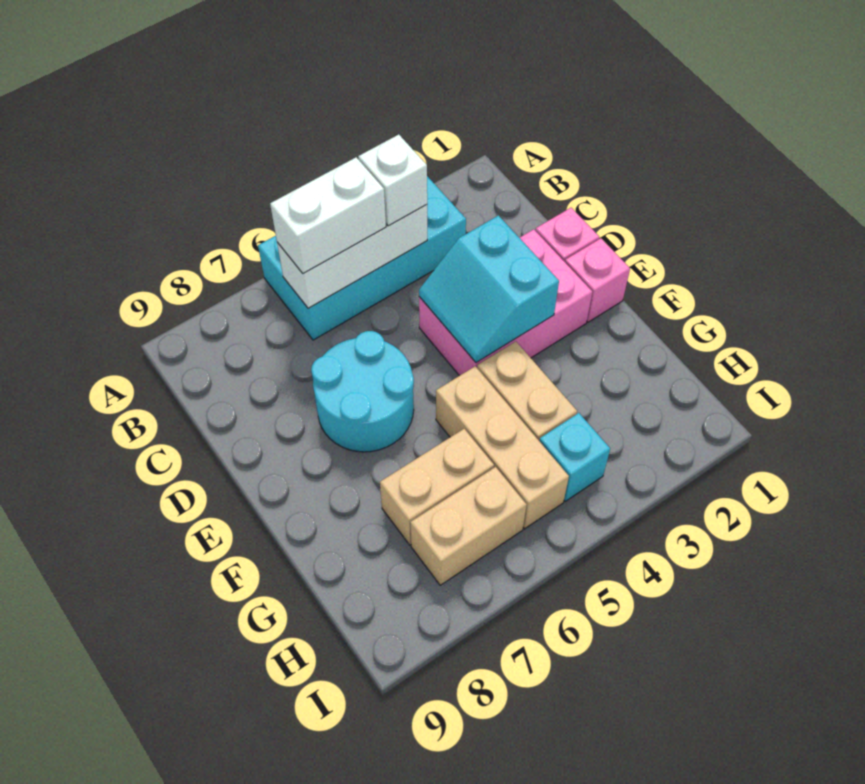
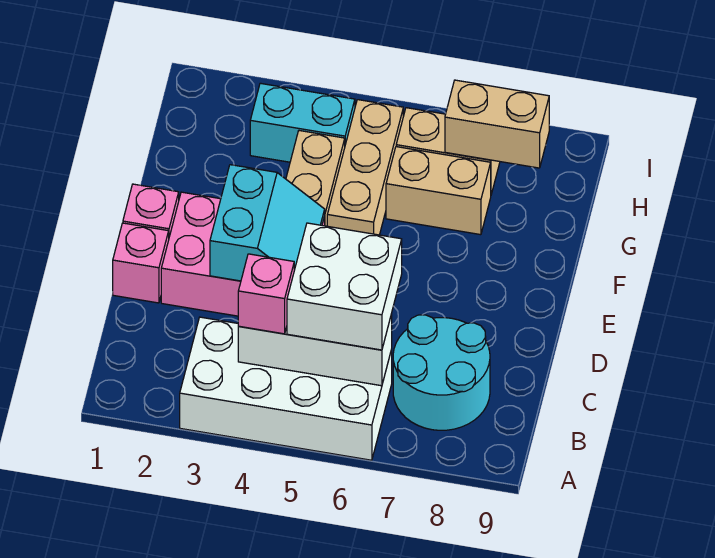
cyan brick A3:B6 level 1 -> white brick A3:B6 level 1
white brick B4 level 3 -> pink brick B4 level 3
white brick B5:B6 level 3 -> white brick B5:C6 level 3
cyan round brick D6:E7 level 1 -> cyan round brick B7:C8 level 1
cyan brick H4 level 1 -> cyan brick H3:H4 level 1
none -> tan brick H7:H8 level 2

